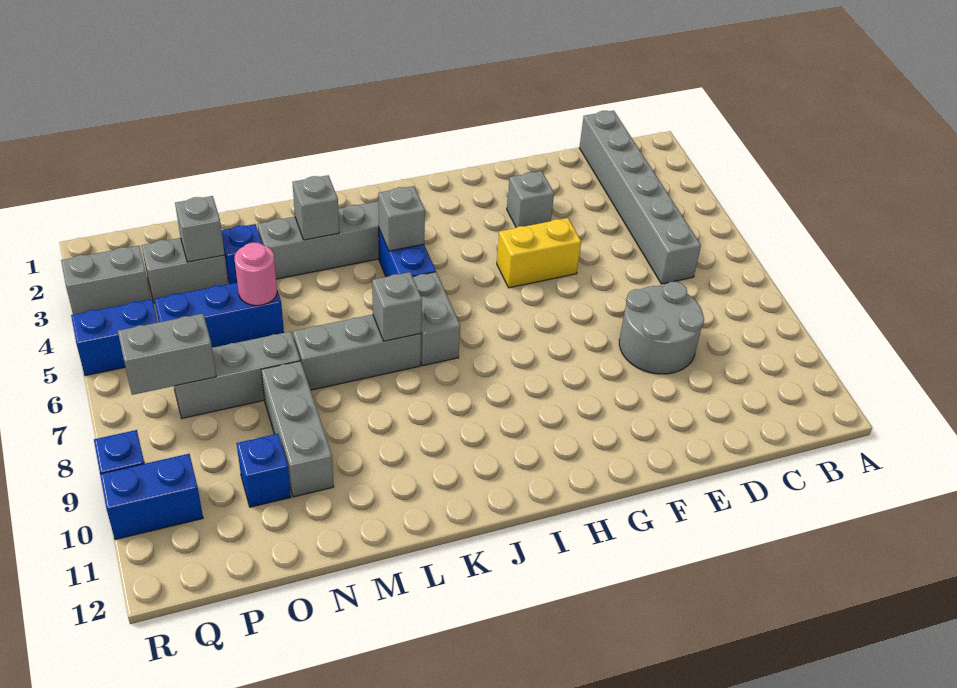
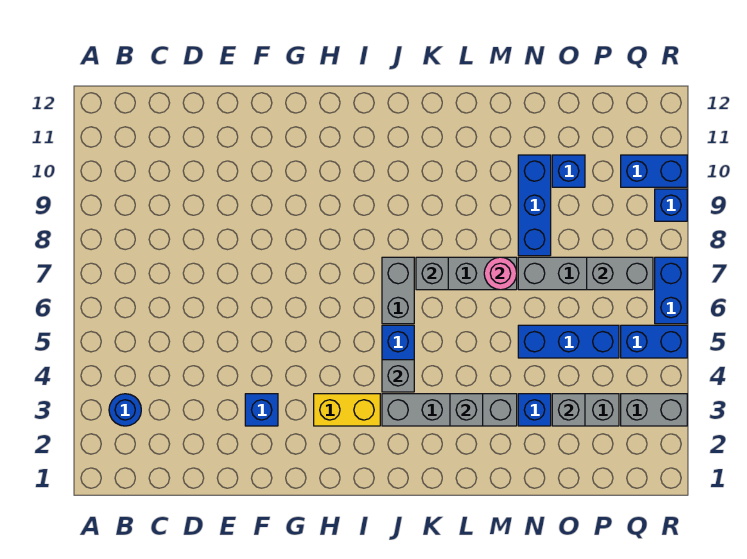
none -> blue round brick B3 level 1
grey brick C1:C6 level 1 -> none
grey round brick D8:E9 level 1 -> none
grey brick F3 level 1 -> blue brick F3 level 1
yellow brick F5:G5 level 1 -> yellow brick H3:I3 level 1
pink round brick N5 level 2 -> pink round brick M7 level 2
grey brick N8:N10 level 1 -> blue brick N8:N10 level 1
none -> blue brick R6:R7 level 1

